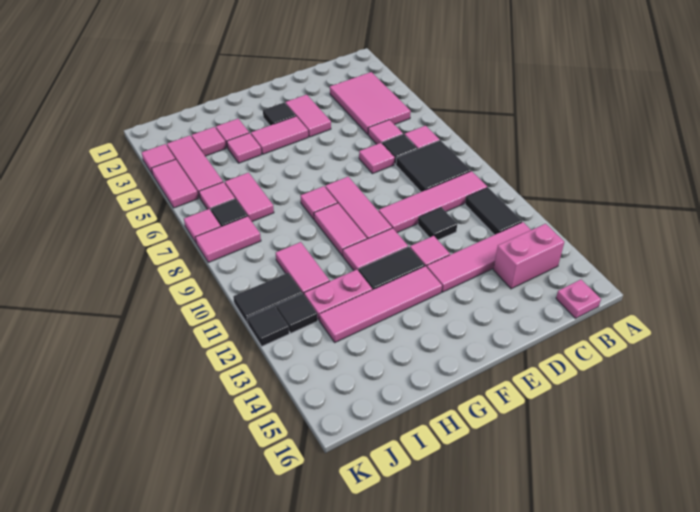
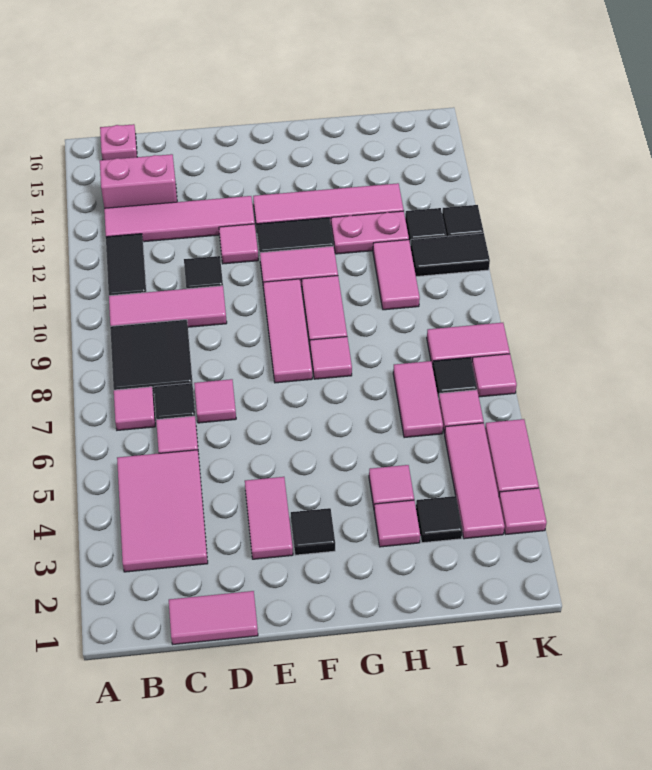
pink tile B10:E10 level 1 -> pink tile B10:D10 level 1
pink tile F4:G4 level 1 -> pink tile C1:D1 level 1
pink tile I3 level 1 -> black tile I3 level 1

